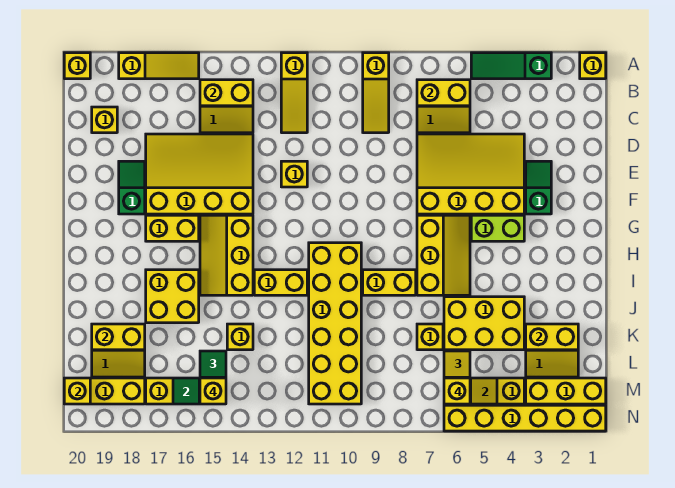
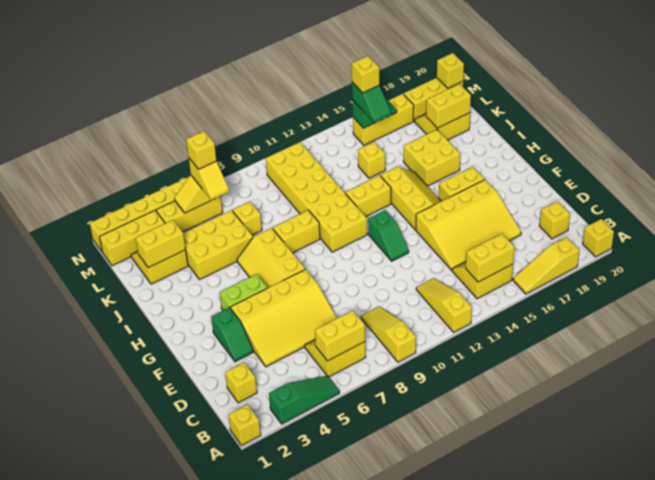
yellow brick E12 level 1 -> yellow brick C2 level 1
green slope E18:F18 level 1 top F -> green slope F12:G12 level 1 top G

